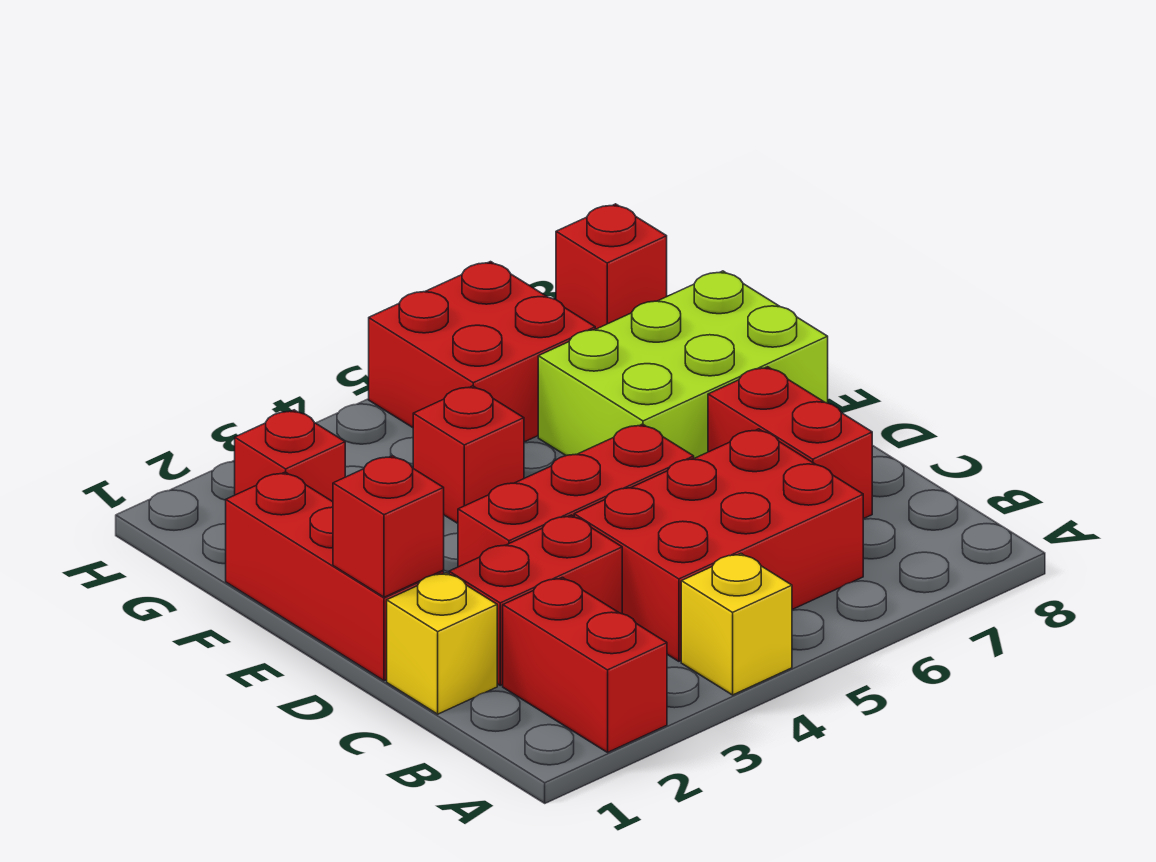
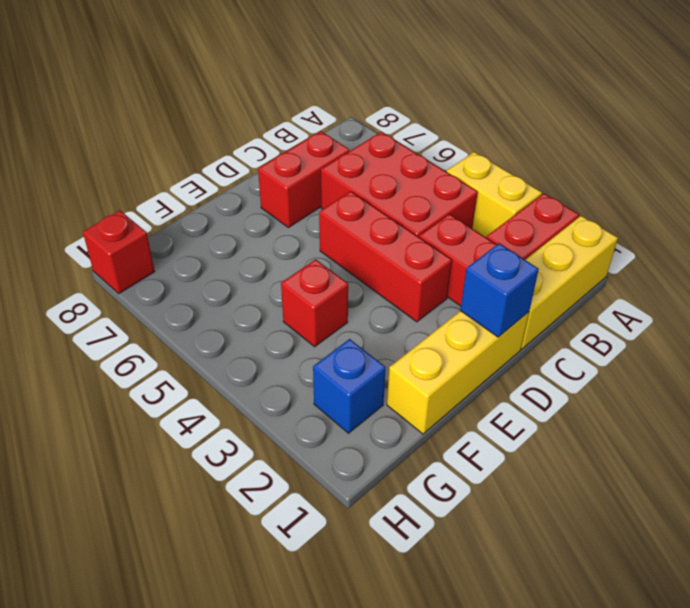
yellow brick A4 level 1 -> yellow brick A3:A4 level 1
yellow brick C1 level 1 -> yellow brick A1:C1 level 1
red brick D1:F1 level 1 -> yellow brick D1:F1 level 1
red brick D1 level 2 -> blue brick D1 level 2
lime brick E6:F8 level 1 -> none
red brick G2 level 1 -> blue brick G2 level 1
red brick G5:H6 level 1 -> none

